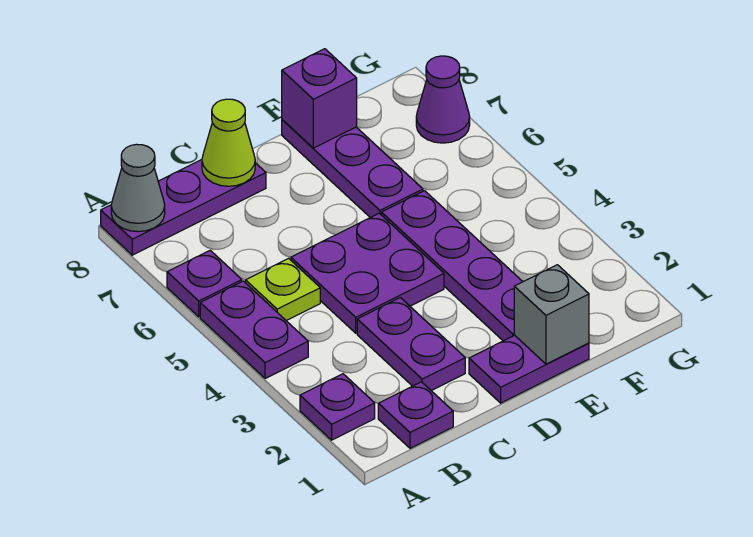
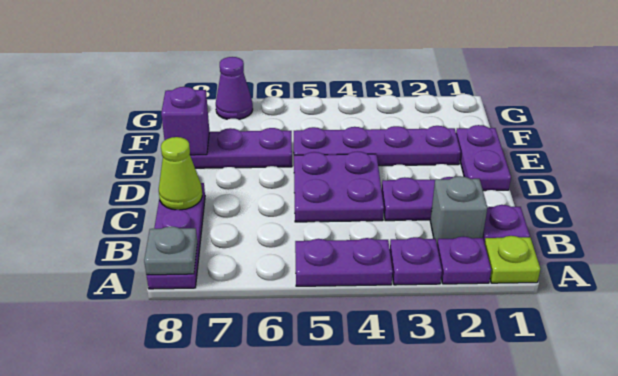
purple plate A6 level 1 -> purple plate A3 level 1
grey cone A8 level 2 -> grey plate A8 level 2
lime plate B5 level 1 -> lime plate A1 level 1
grey brick E1 level 2 -> grey brick B2 level 1

